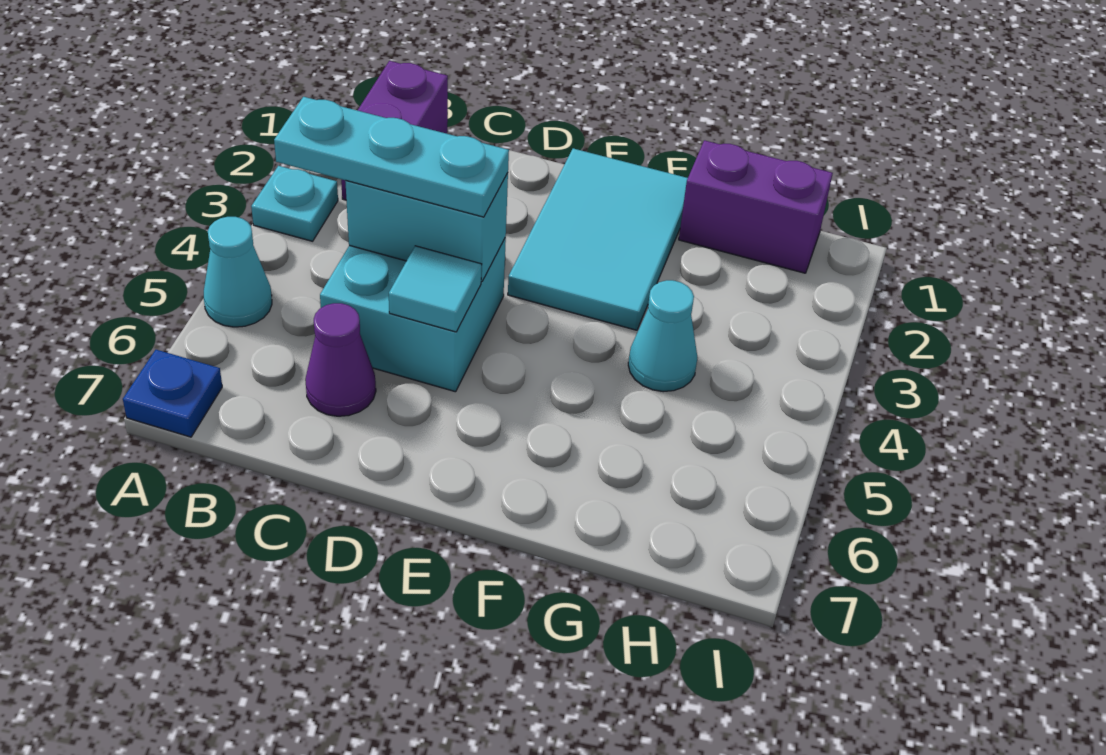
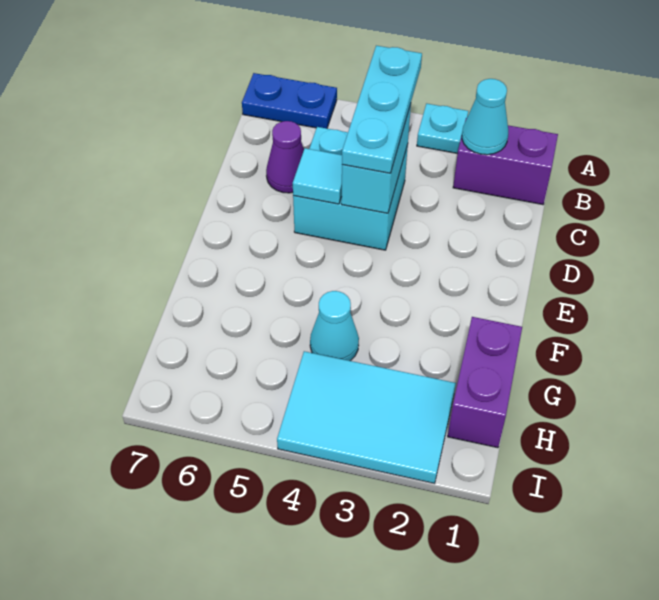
cyan cone A5 level 1 -> cyan cone B2 level 2
blue plate A7 level 1 -> blue plate A6:A7 level 1
cyan tile E1:F3 level 1 -> cyan tile H2:I4 level 1

